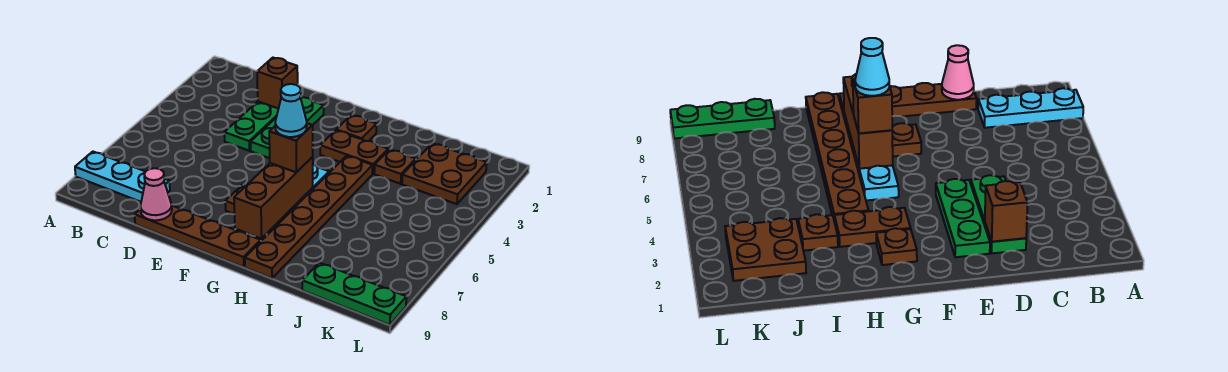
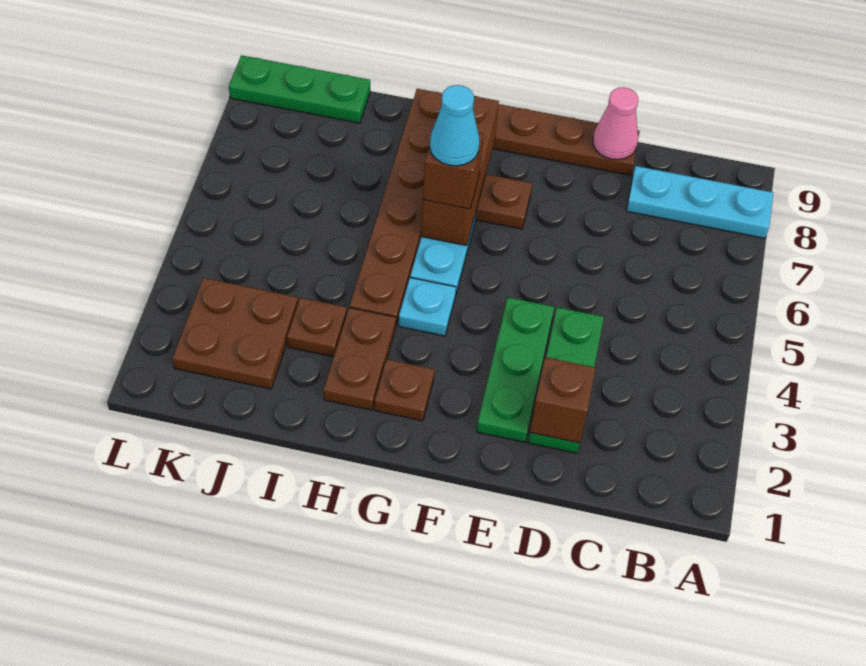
brown plate G3:H3 level 1 -> brown plate H2:H3 level 1
none -> cyan plate G4 level 1

